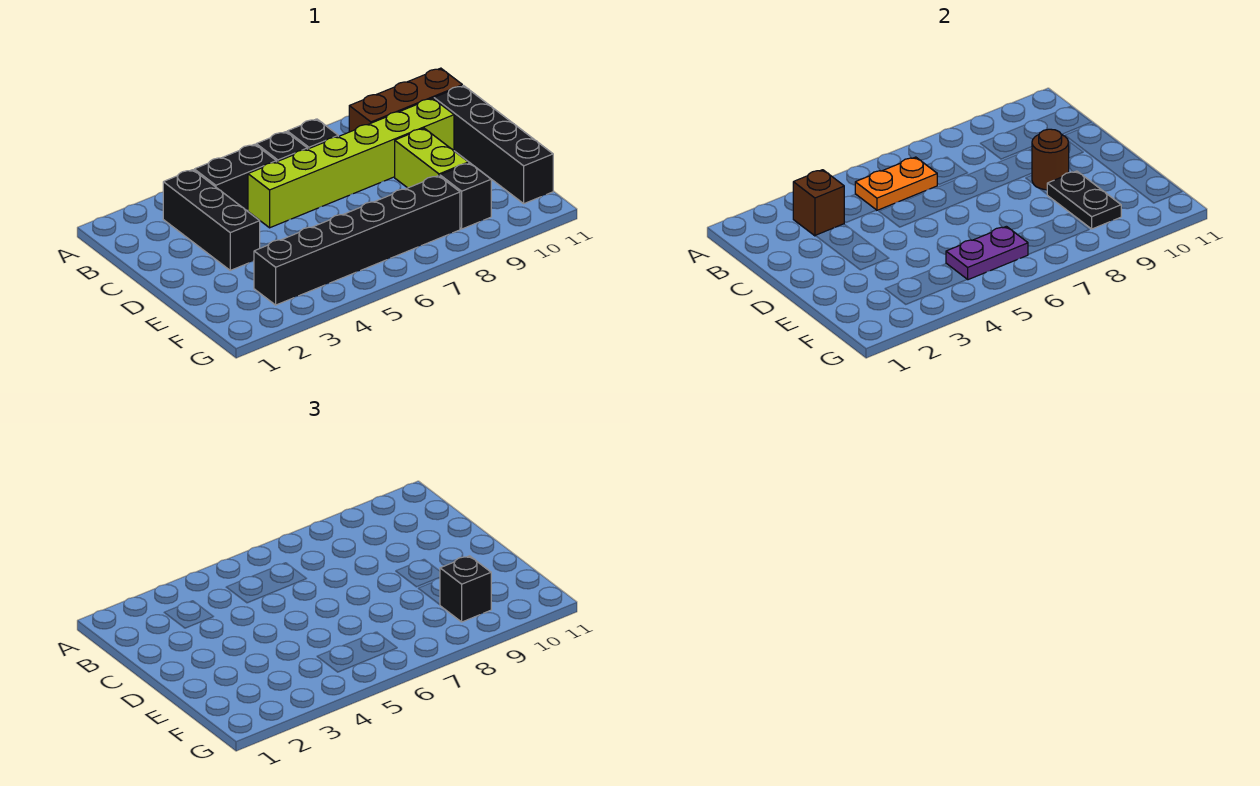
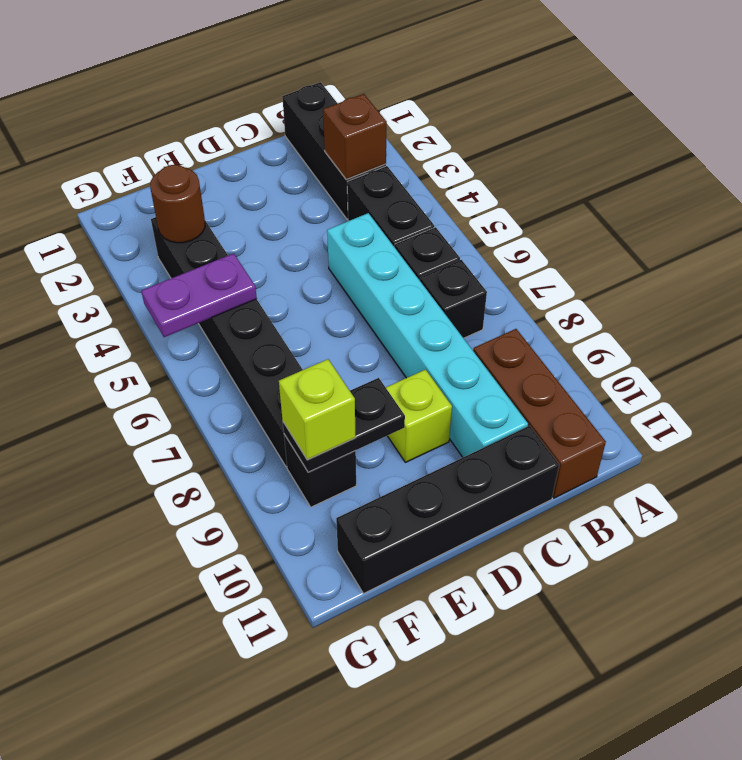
black brick B3:D3 level 1 -> black brick B1:B3 level 1
orange plate B5:B6 level 2 -> none
lime brick C5:C10 level 1 -> cyan brick C5:C10 level 1
lime brick D9:E9 level 1 -> lime brick D9 level 1
brown round brick D9 level 2 -> brown round brick F3 level 2
purple plate F5:F6 level 2 -> purple plate F5:G5 level 2
black brick F9 level 3 -> lime brick F9 level 3

